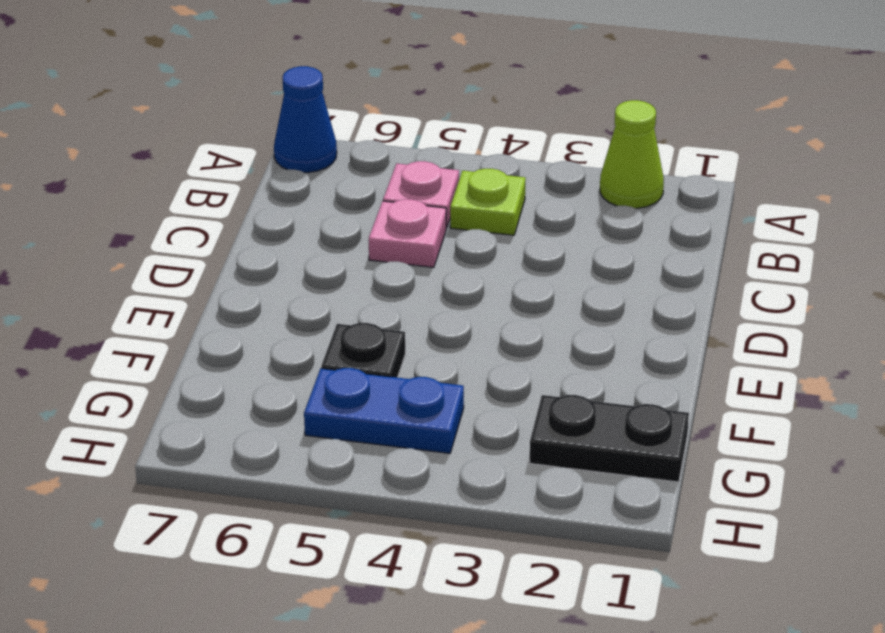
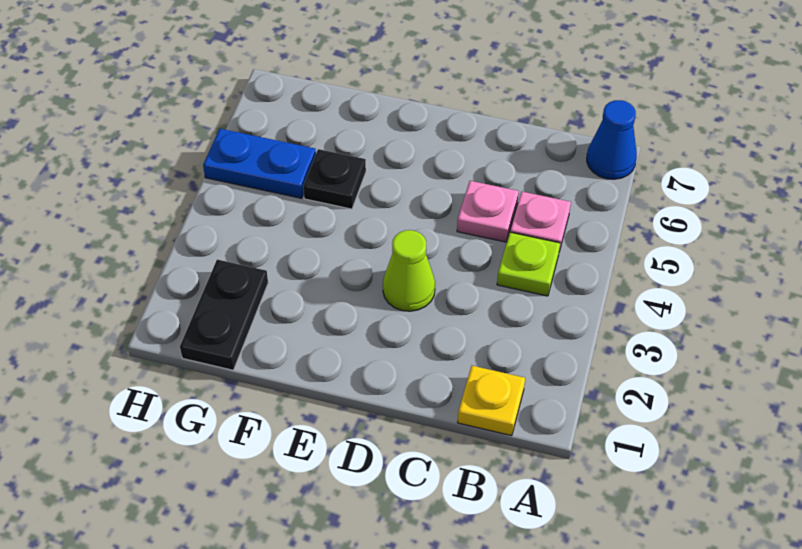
lime cone A2 level 1 -> lime cone D3 level 1
none -> yellow plate B1 level 1
blue plate G4:G5 level 1 -> blue plate G5:H5 level 1

